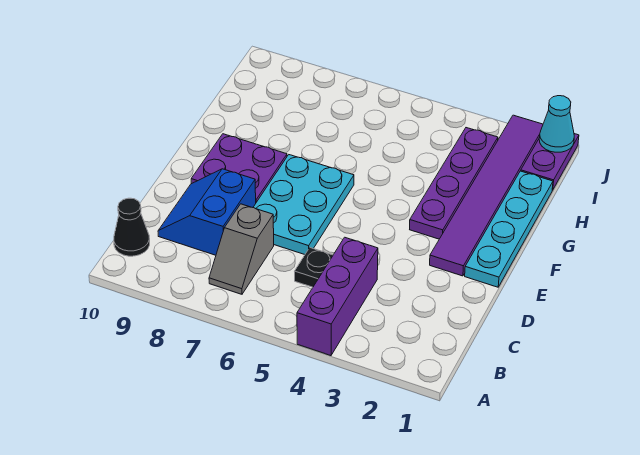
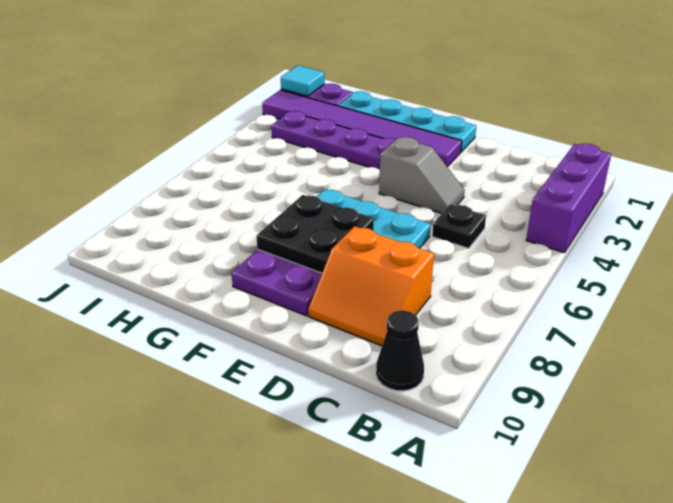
purple brick A4:C4 level 1 -> purple brick A2:A4 level 1
grey slope B7:C7 level 1 top C -> grey slope D4:E4 level 1 top E
blue slope C8:D9 level 1 top 8 -> orange slope C8:D9 level 1 top 8
none -> black plate E7:F8 level 2
cyan cone J1 level 2 -> cyan tile J1 level 2

